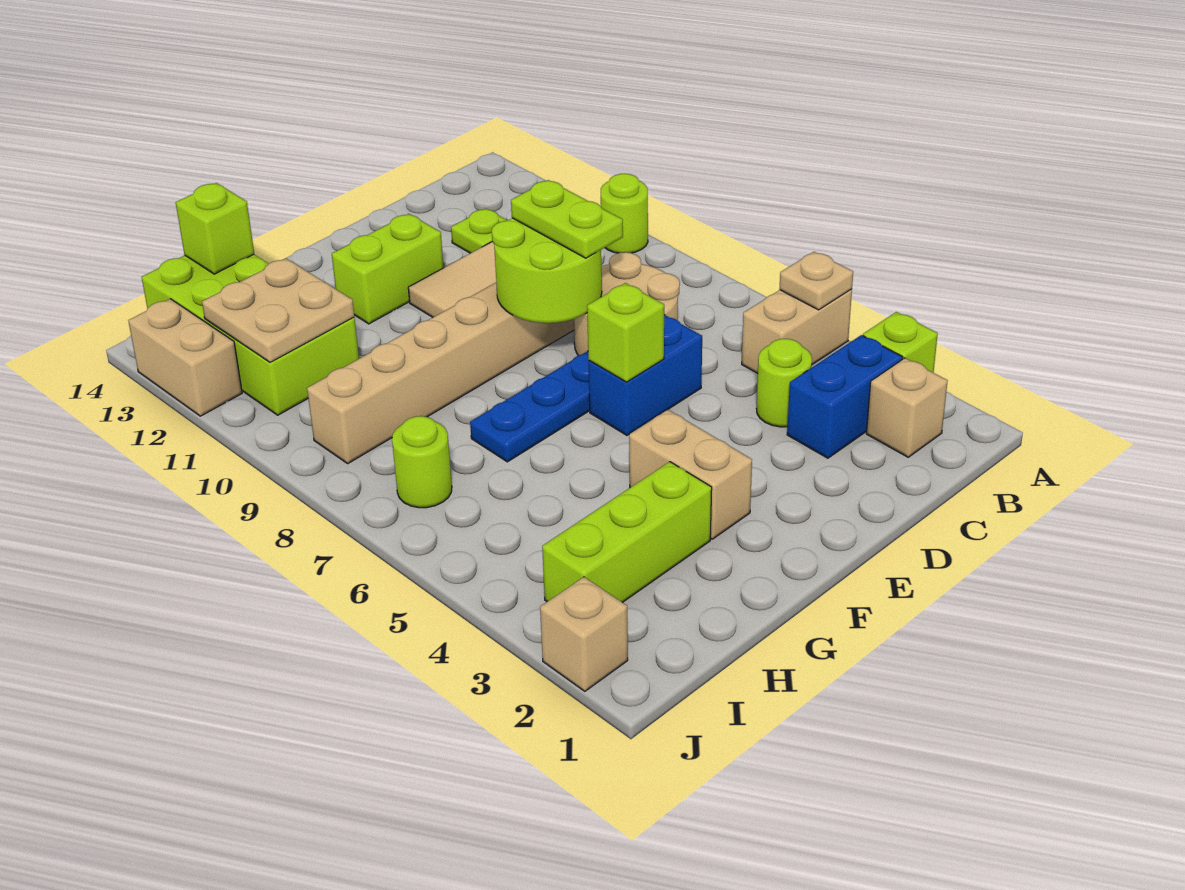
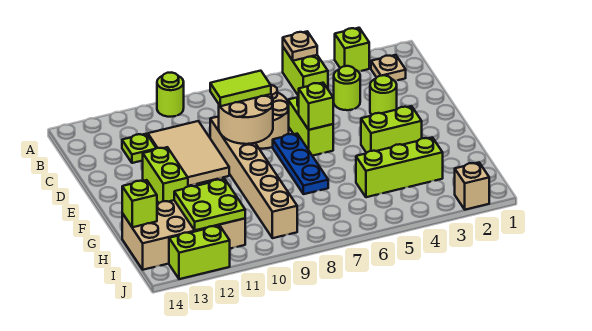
tan brick A5:B5 level 1 -> lime brick A5:B5 level 1
tan brick B2 level 1 -> tan plate B2 level 1
blue brick B3:C3 level 1 -> none
blue brick D6:E6 level 1 -> lime brick D6:E6 level 1
lime round brick D8:E9 level 2 -> tan round brick D8:E9 level 2
lime plate D8:D9 level 3 -> lime tile D8:D9 level 3
tan brick F3:F4 level 1 -> lime brick F3:F4 level 1
lime brick G3:I3 level 1 -> lime brick H3:H5 level 1
lime brick H11:I14 level 1 -> tan brick H11:I14 level 1
tan plate H11:I12 level 2 -> lime plate H11:I12 level 2
lime round brick I7 level 1 -> lime round brick D3 level 1
tan brick J12:J13 level 1 -> lime brick J12:J13 level 1

